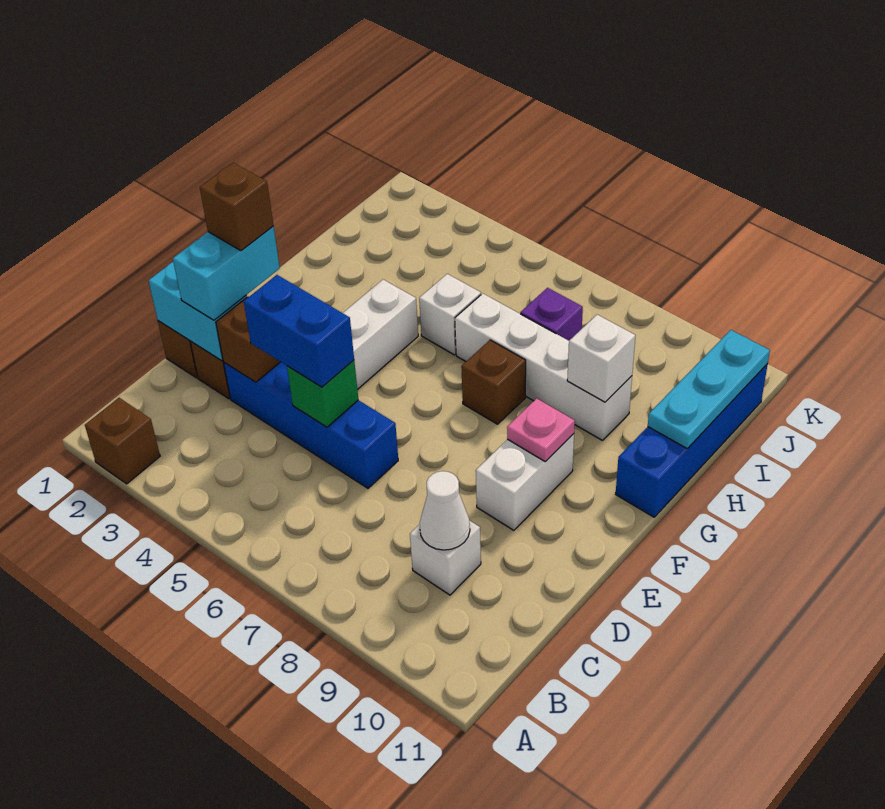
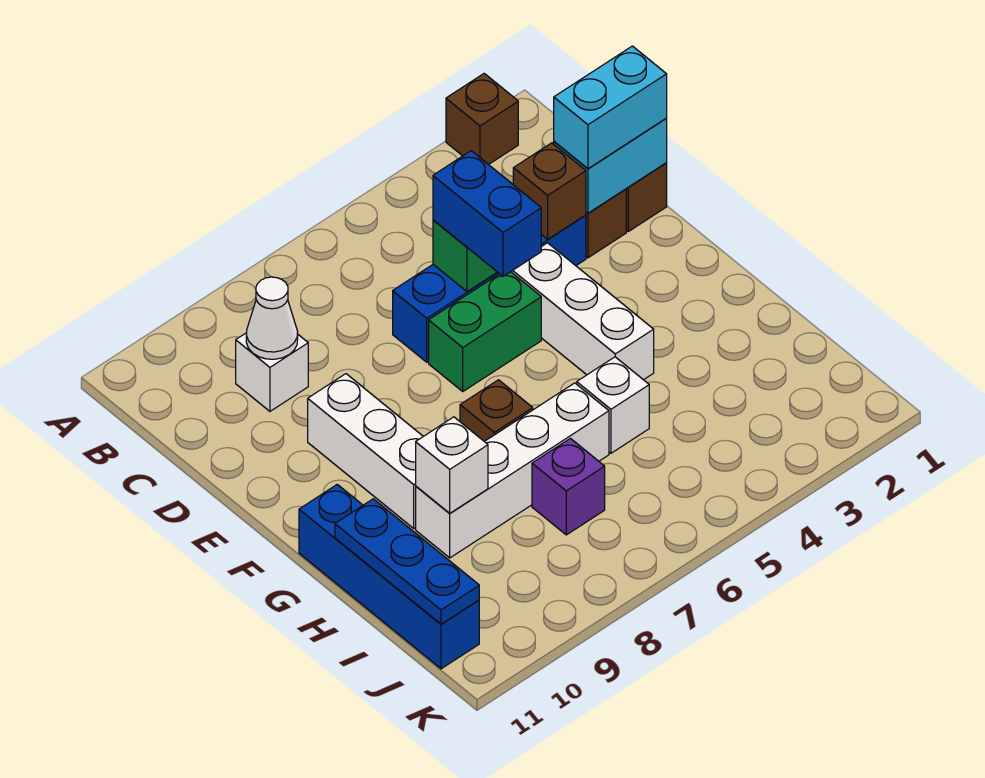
cyan brick D2:E2 level 3 -> cyan brick D1:D2 level 3
blue brick D4:D5 level 3 -> blue brick D5:E5 level 3
brown brick E2 level 4 -> none
none -> green brick E5:E6 level 1
white brick E9:F9 level 1 -> white brick E9:G9 level 1
pink plate F9 level 2 -> none
cyan plate H11:J11 level 2 -> blue plate H11:J11 level 2

